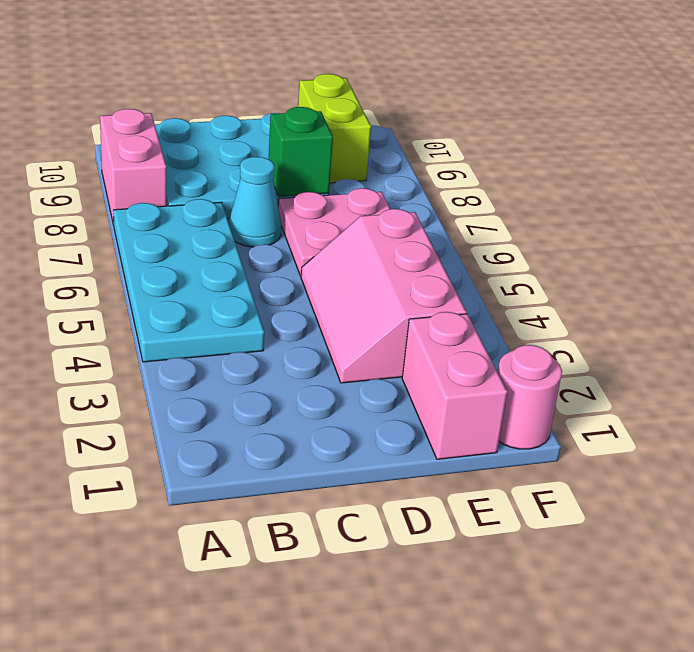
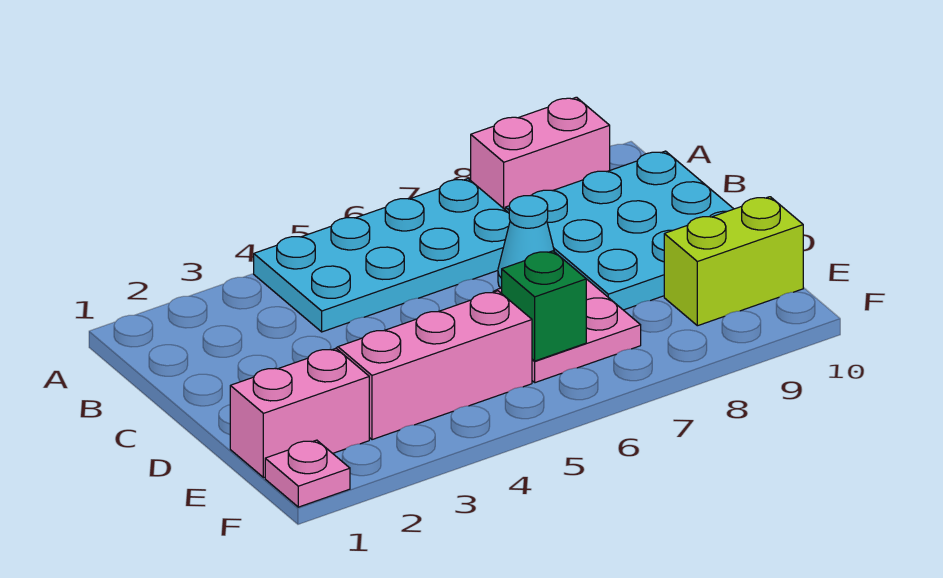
green brick D8 level 2 -> green brick E6 level 2
pink round brick F1 level 1 -> pink plate F1 level 1

